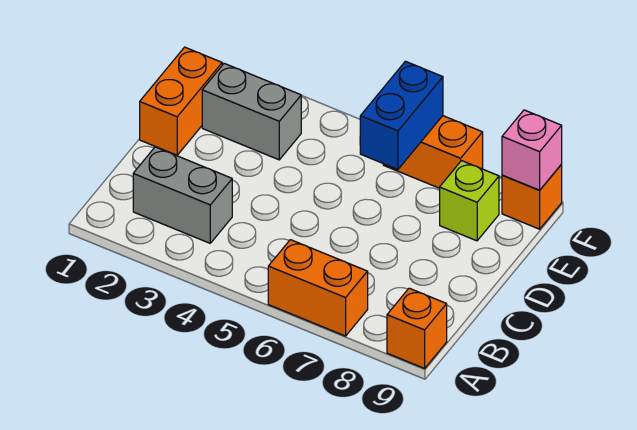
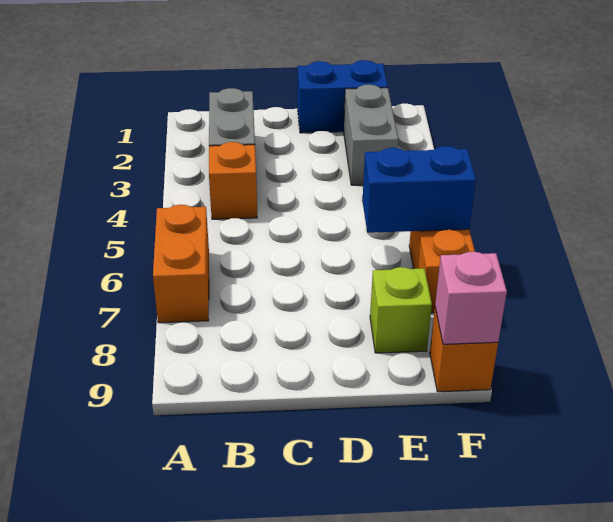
orange brick A9 level 1 -> orange brick B4 level 1
orange brick D1:E1 level 1 -> blue brick D1:E1 level 1

